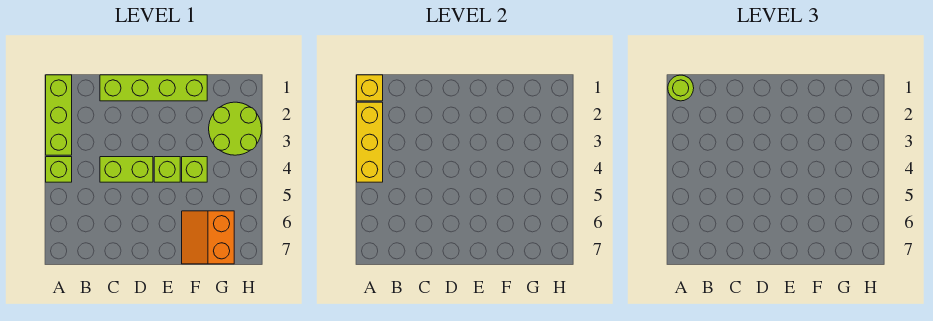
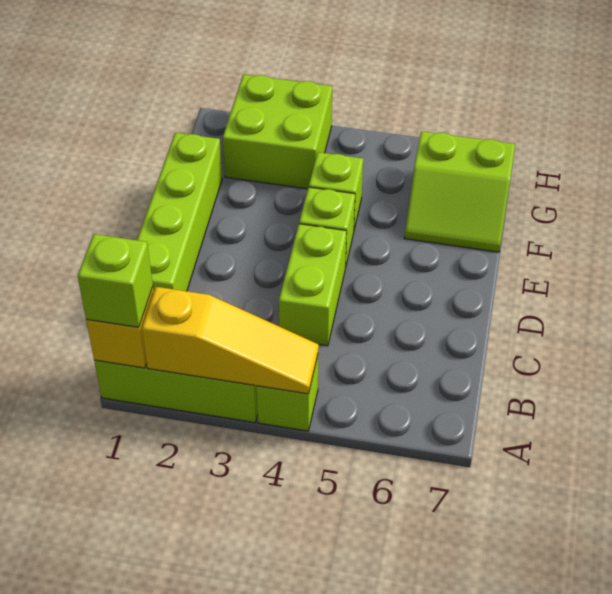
lime round brick A1 level 3 -> lime brick A1 level 3
yellow brick A2:A4 level 2 -> yellow slope A2:A4 level 2 top 2
orange slope F6:G7 level 1 top G -> lime slope F6:G7 level 1 top G
lime round brick G2:H3 level 1 -> lime brick G2:H3 level 1

